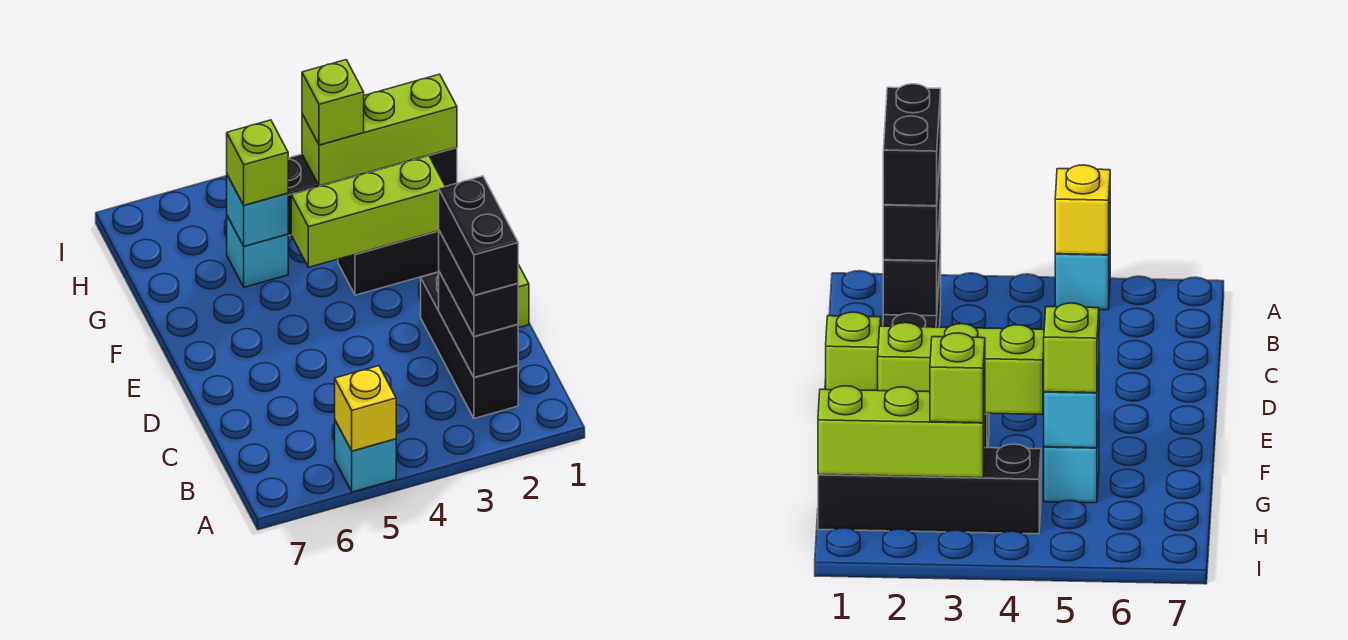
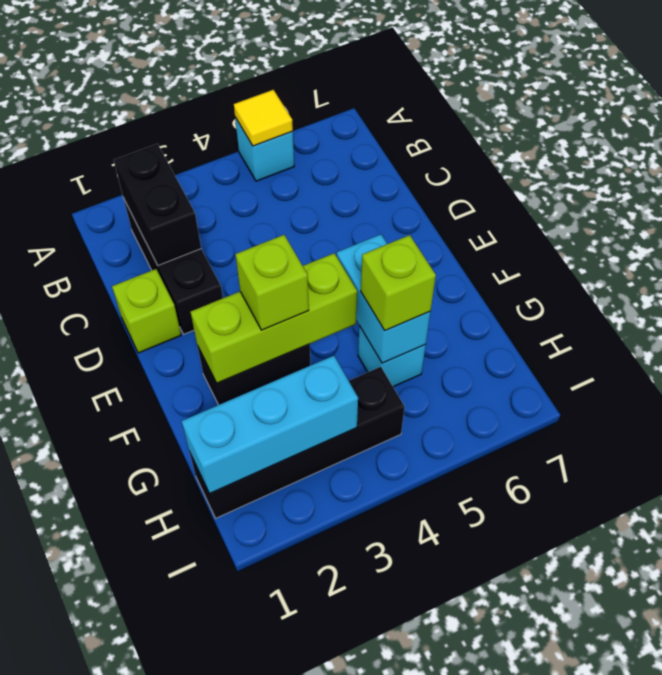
yellow brick A5 level 2 -> yellow tile A5 level 2
black brick B2:C2 level 3 -> none
black brick B2:C2 level 4 -> none
cyan brick G5 level 2 -> cyan brick F5:G5 level 2
lime brick H1:H3 level 2 -> cyan brick H1:H3 level 2
lime brick H3 level 3 -> lime brick F3 level 3

